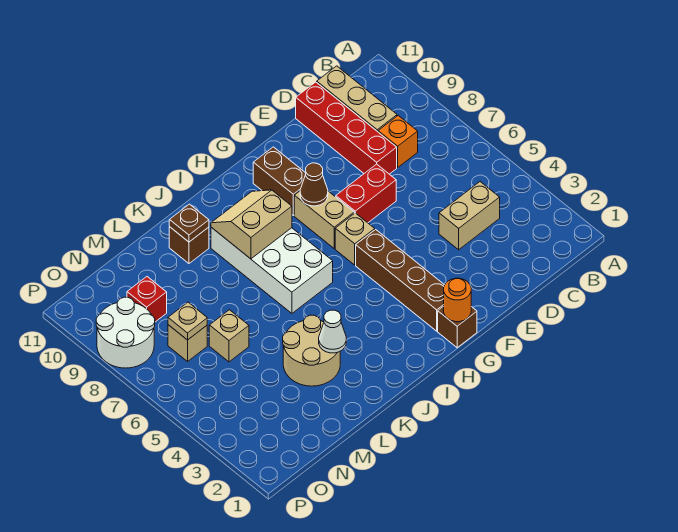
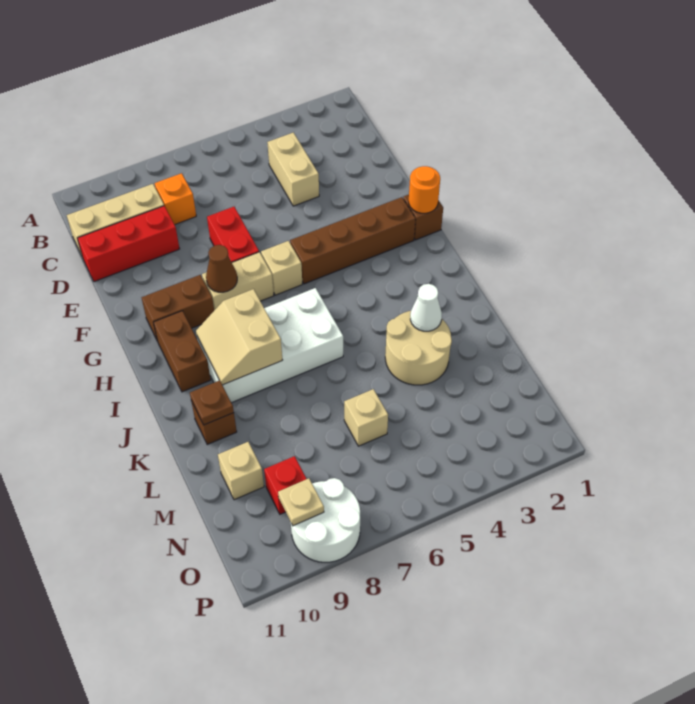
red brick D8:D11 level 1 -> red brick D9:D11 level 1
none -> brown brick H10:I10 level 1
tan brick N7 level 1 -> tan brick M10 level 1
tan plate N7 level 2 -> tan plate O9 level 2

